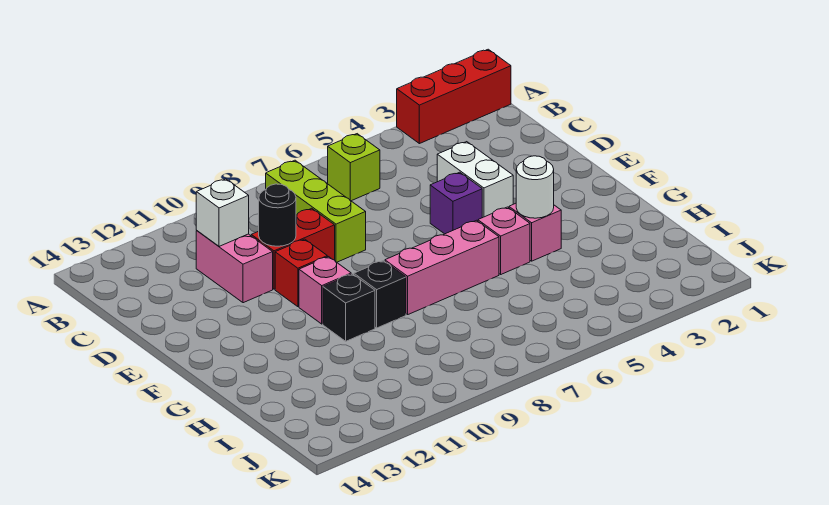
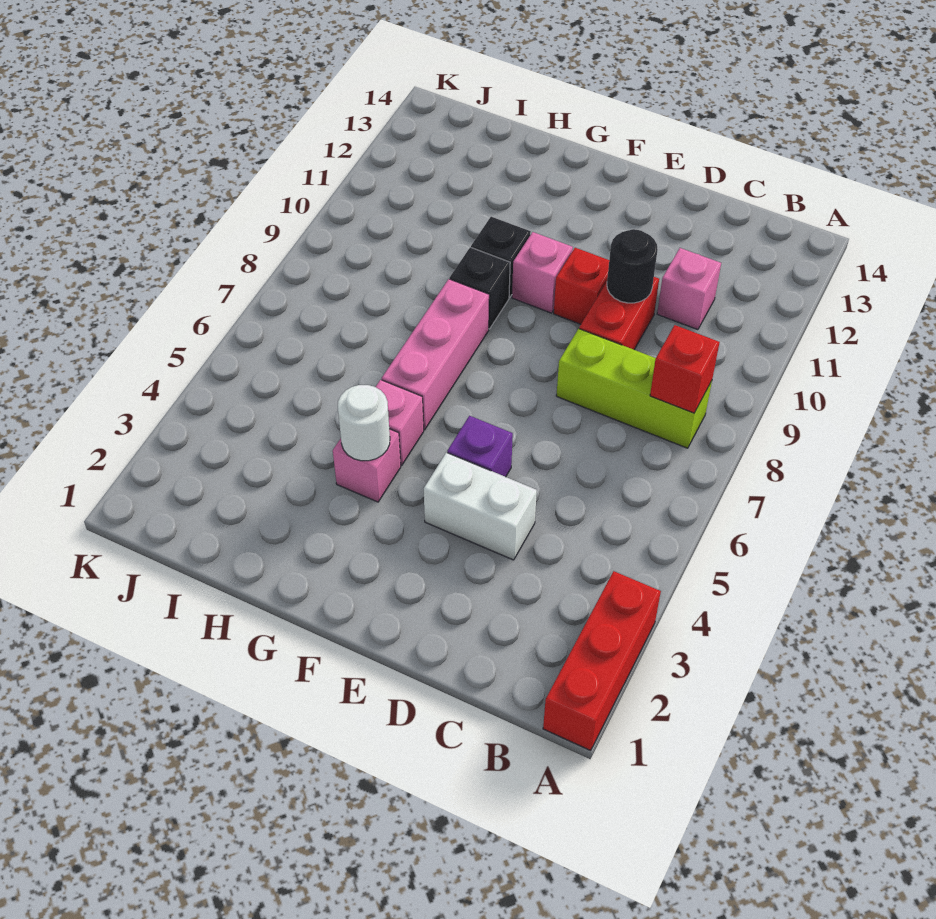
lime brick B6 level 1 -> none
none -> red brick B8 level 2
pink brick C11:D11 level 1 -> pink brick C11 level 1
white brick C11 level 2 -> none

